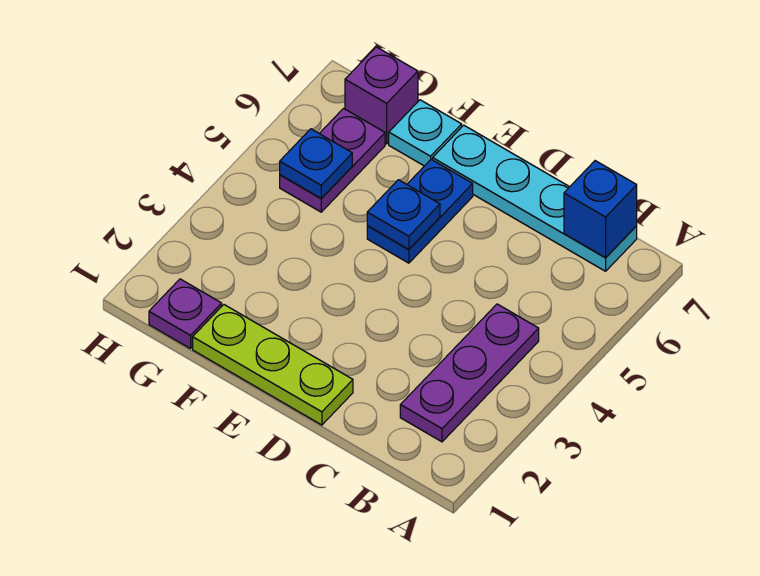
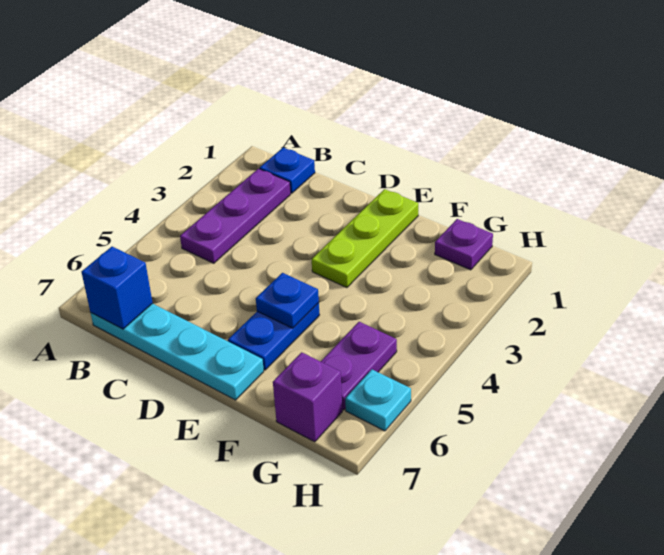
lime plate D1:F1 level 1 -> lime plate E1:E3 level 1
cyan plate F7 level 1 -> cyan plate H6 level 1
blue plate G5 level 2 -> blue plate B1 level 1

